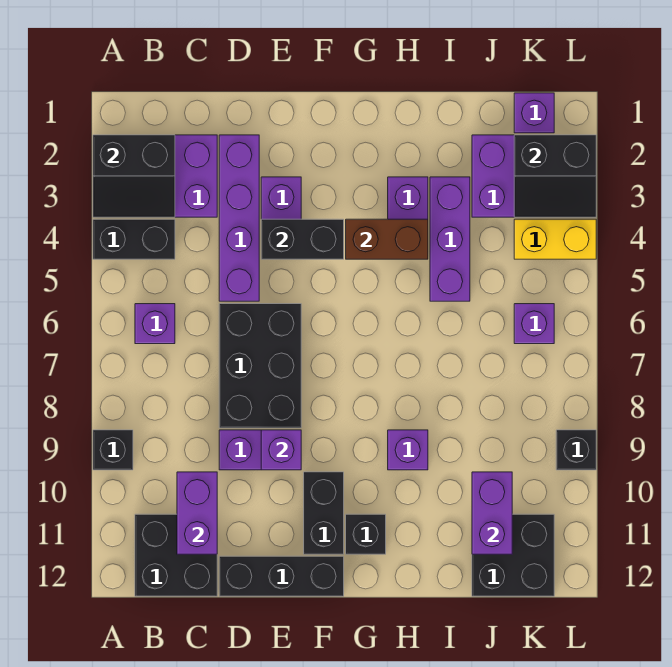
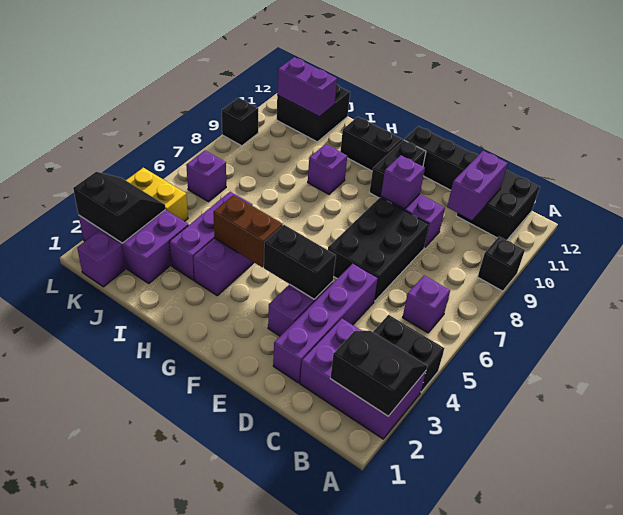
black brick G11 level 1 -> black brick G11:H11 level 1
purple brick J10:J11 level 2 -> purple brick J11:K11 level 2

